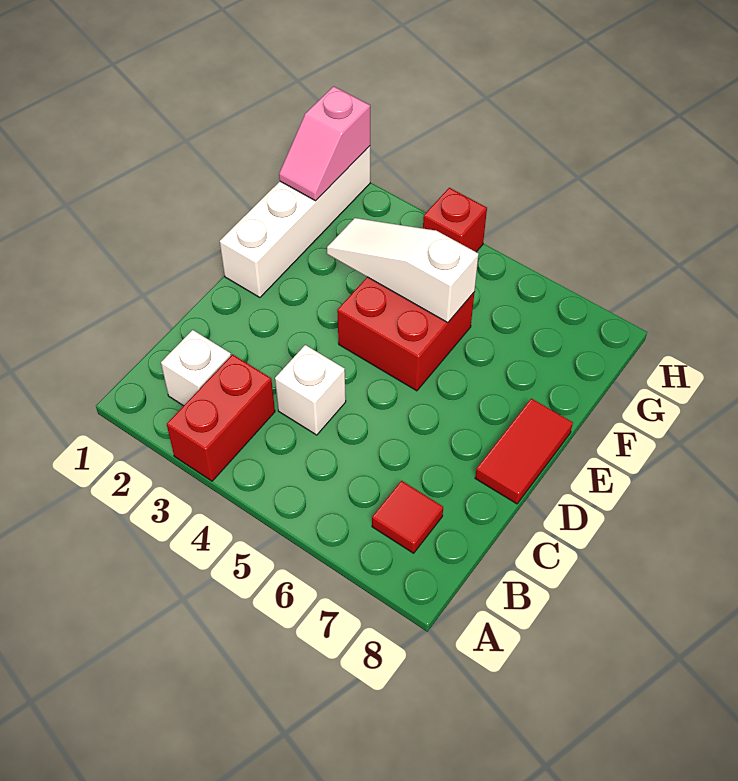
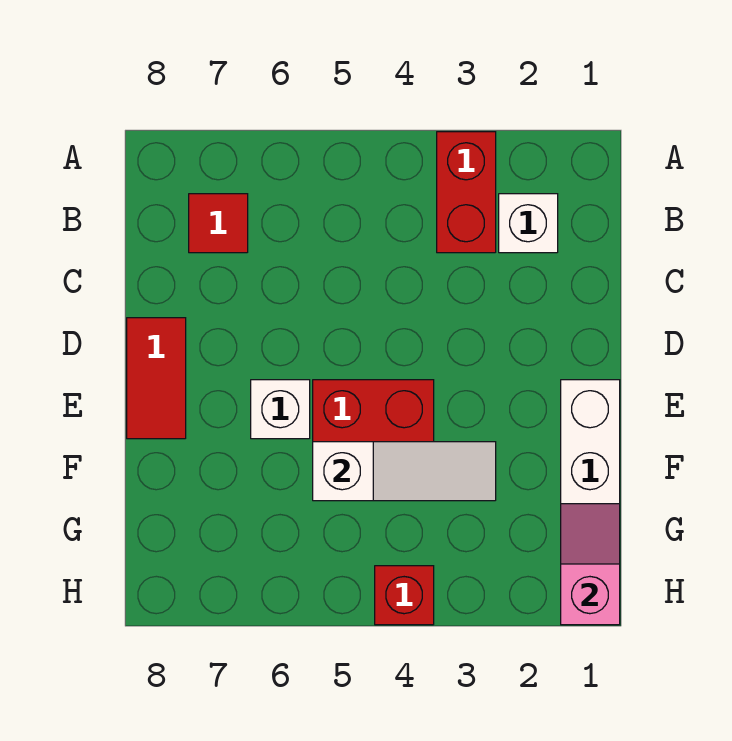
white brick C4 level 1 -> white brick E6 level 1

